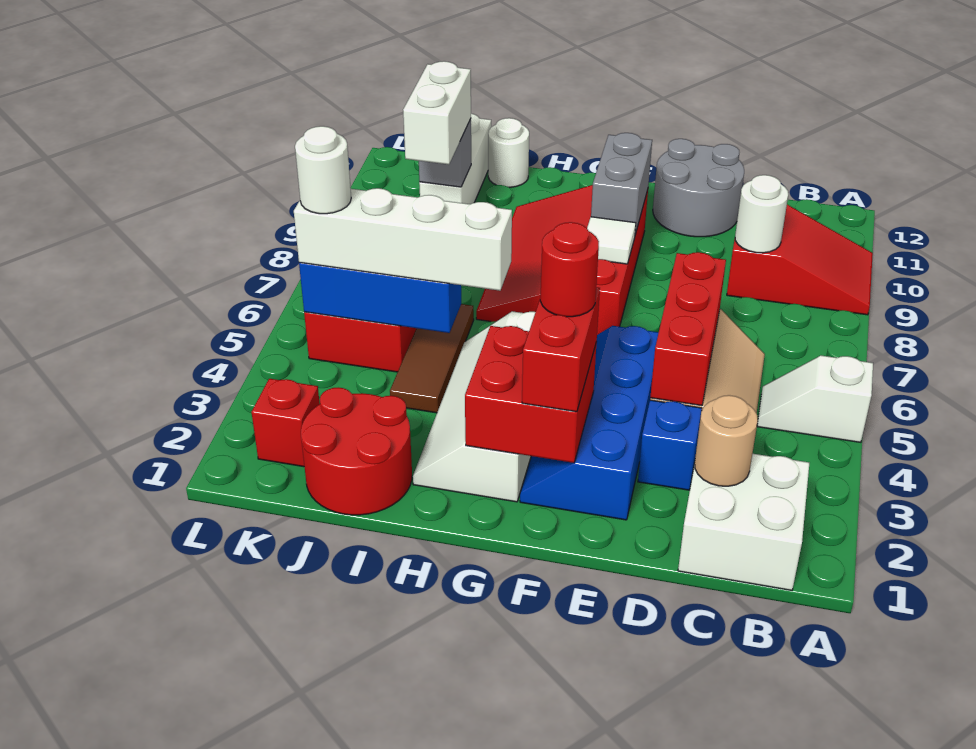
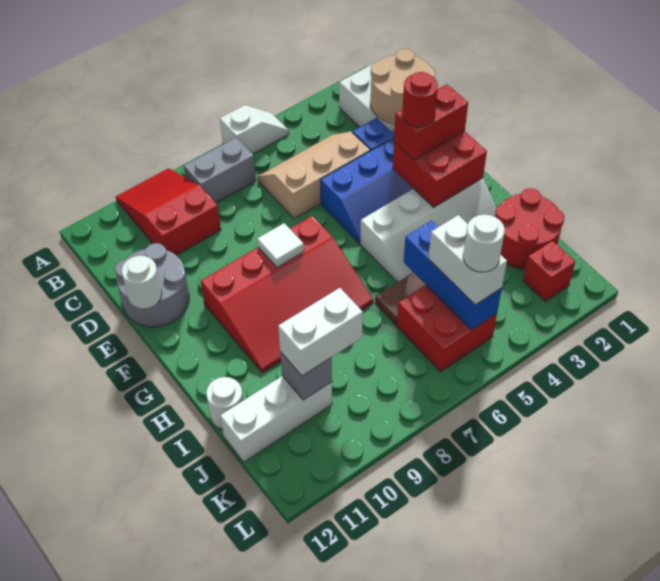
white slope A5:B5 level 1 top A -> white slope A5:A6 level 1 top 6
tan round brick C2 level 2 -> tan round brick C1:D2 level 2
white round brick C9 level 2 -> white round brick E12 level 2
red brick D4:D6 level 2 -> none
grey brick F9:F10 level 2 -> grey brick B7:B8 level 1
white brick H5:K5 level 3 -> white brick J5:K5 level 3

